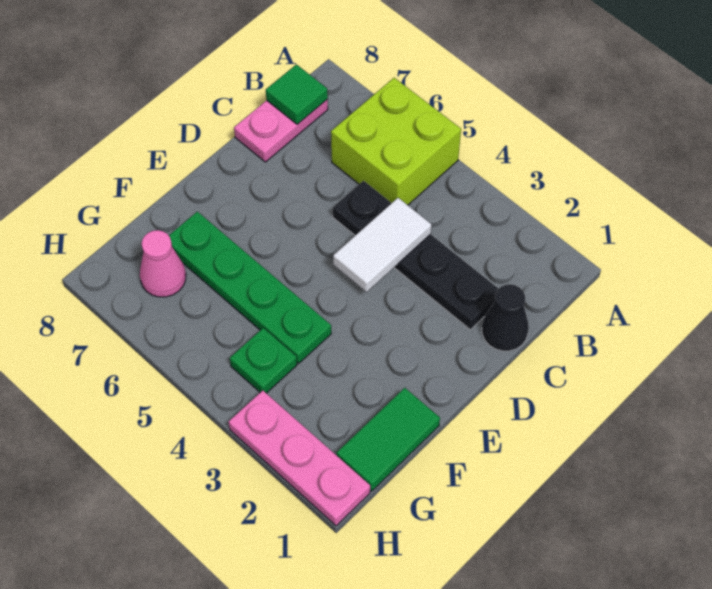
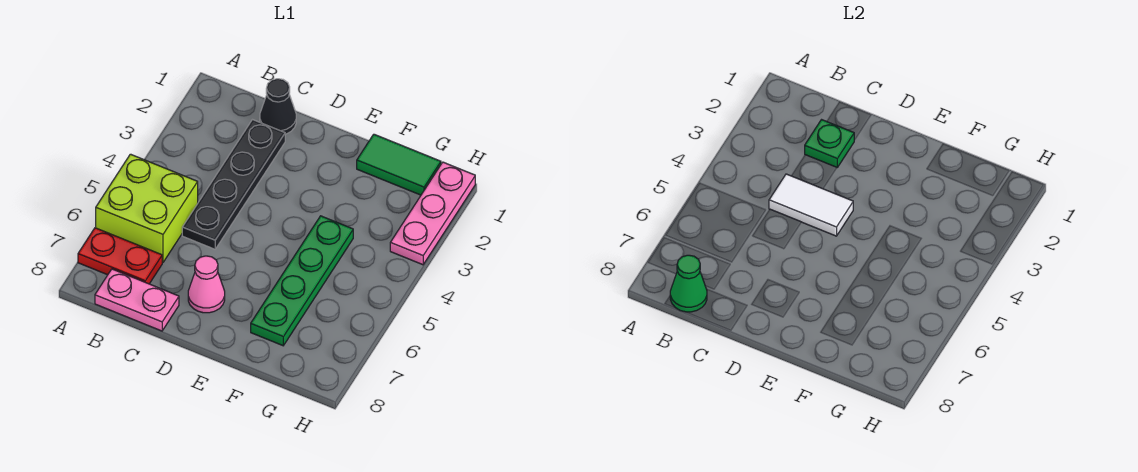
none -> red plate A7:B7 level 1
green tile B8 level 2 -> green cone B8 level 2
green plate G4 level 1 -> green plate C2 level 2
pink cone G7 level 1 -> pink cone D7 level 1

